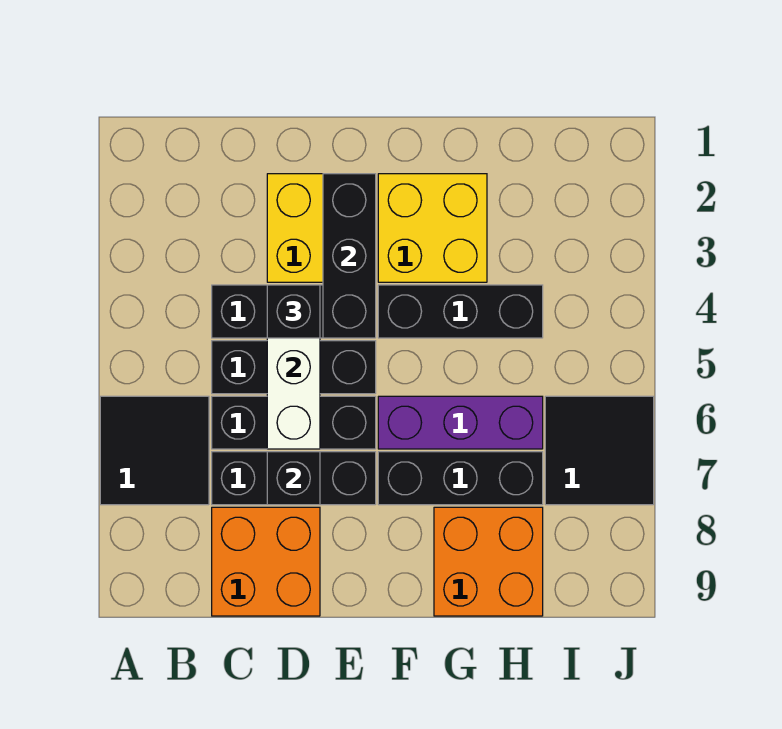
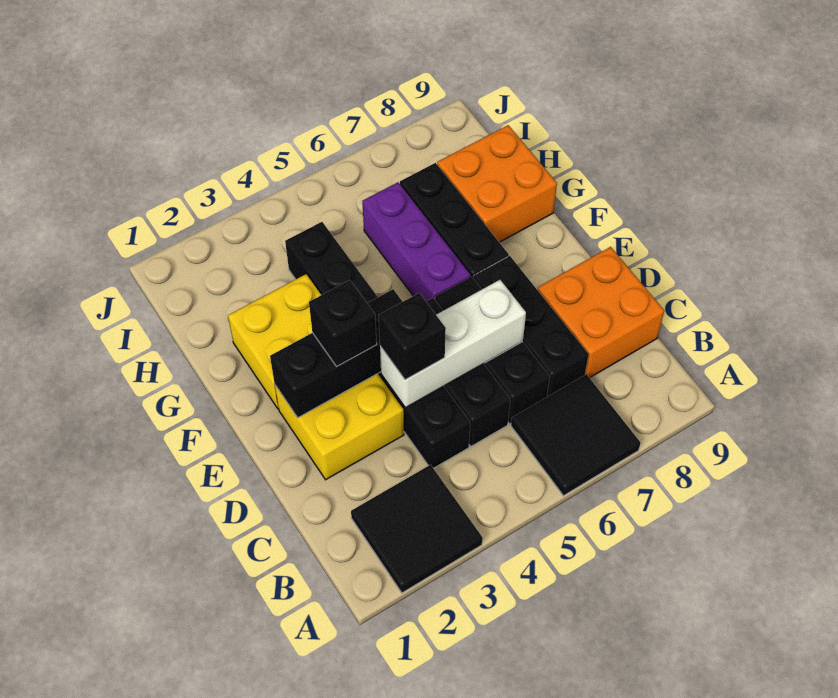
black brick D7 level 2 -> black brick E3 level 3
black tile I6:J7 level 1 -> black tile A2:B3 level 1

